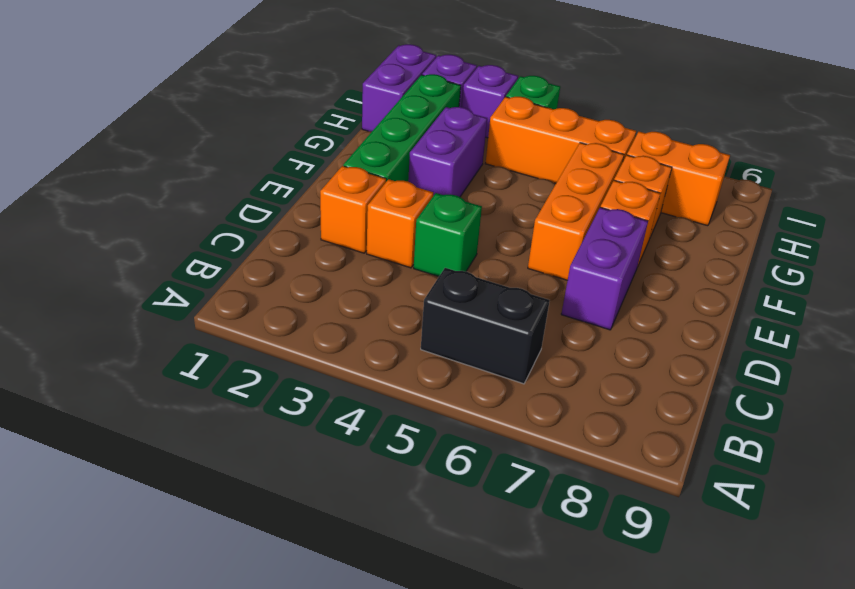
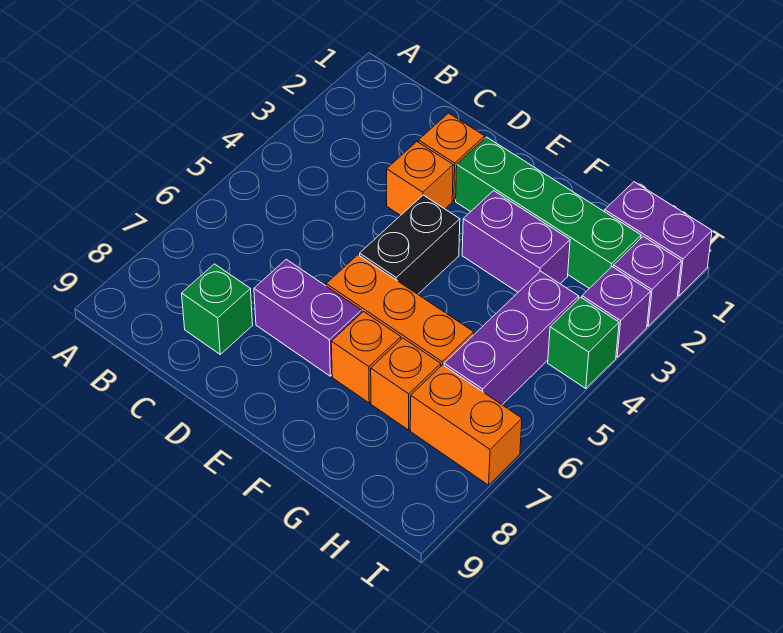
black brick B5:B6 level 1 -> black brick E4:E5 level 1
green brick D4 level 1 -> green brick C8 level 1
orange brick H4:H6 level 1 -> purple brick H4:H6 level 1
orange brick H7:H8 level 1 -> orange brick H7:I7 level 1

